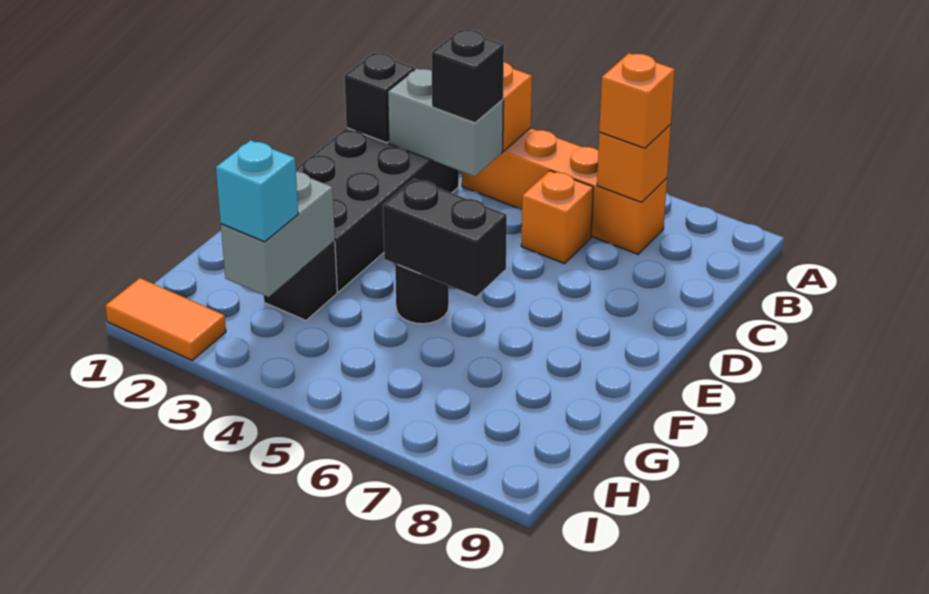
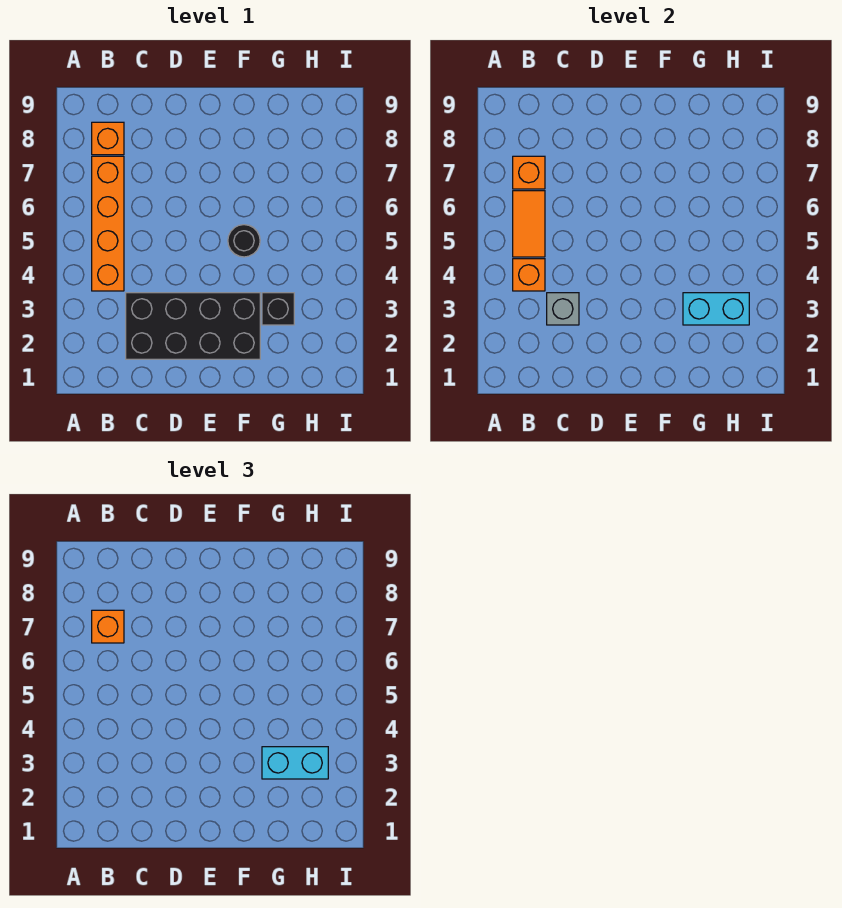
black brick C2 level 2 -> none
grey brick C3:C4 level 2 -> grey brick C3 level 2
black brick C4 level 3 -> none
orange brick C6 level 1 -> orange brick B8 level 1
black brick F5:F6 level 2 -> none
grey brick G3:H3 level 2 -> cyan brick G3:H3 level 2
cyan brick H3 level 3 -> cyan brick G3:H3 level 3
orange tile I1:I2 level 1 -> orange tile B5:B6 level 2

